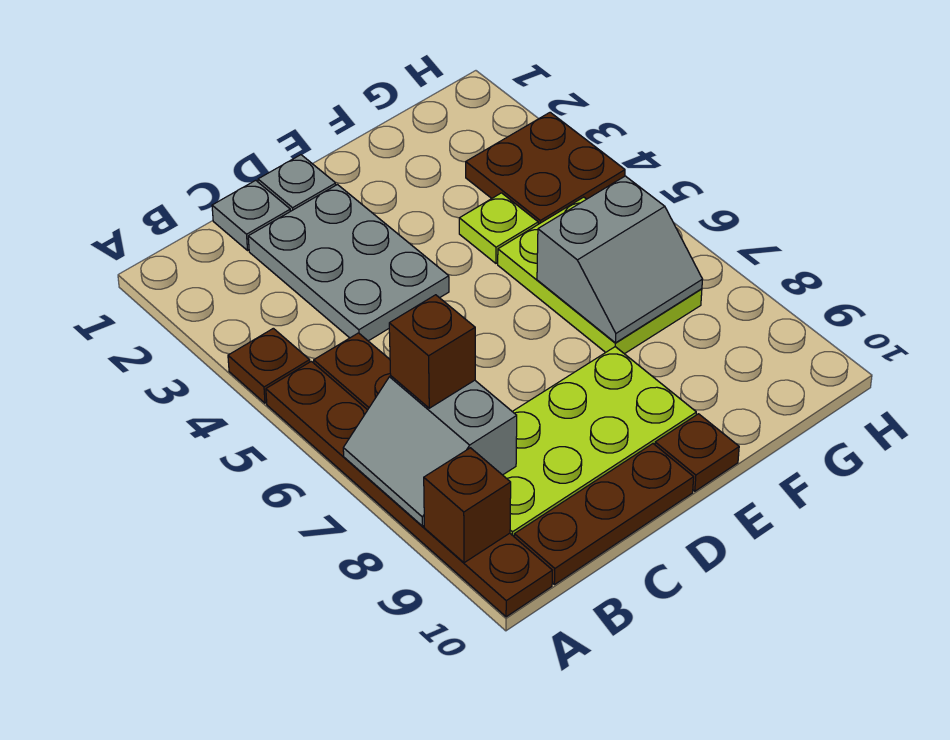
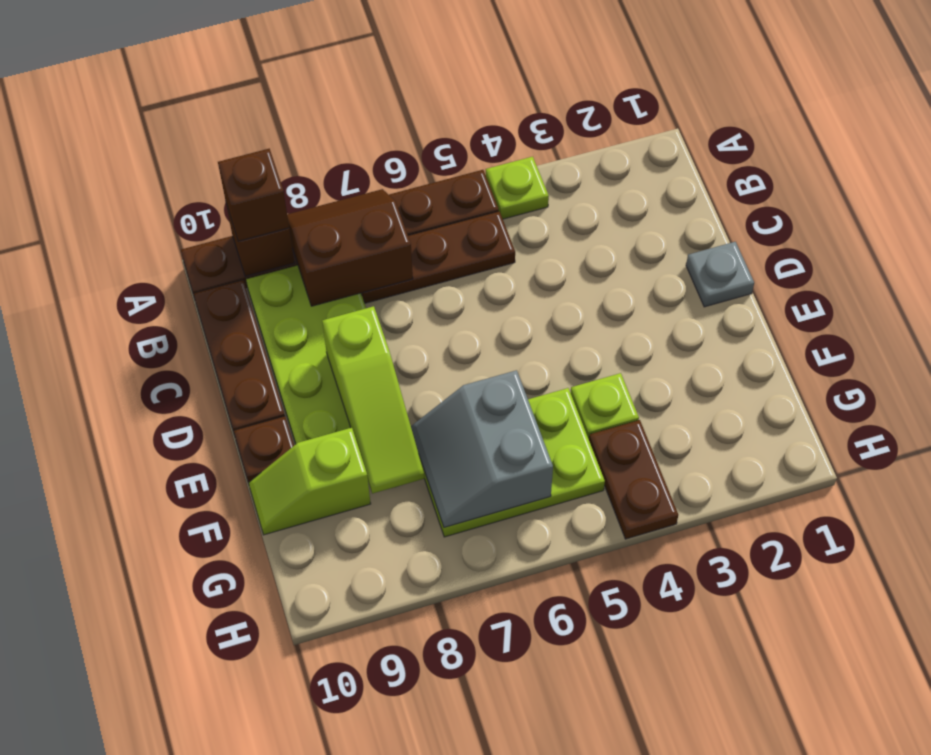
brown plate A4 level 1 -> lime plate A4 level 1
grey slope A7:B8 level 2 top B -> brown slope A7:B8 level 2 top B
brown brick B7 level 3 -> brown brick A9 level 3
grey plate C1 level 1 -> none
grey plate C2:D4 level 1 -> none
none -> lime slope D8:F8 level 2 top D
none -> lime slope F9:F10 level 1 top 9
brown plate G3:H4 level 1 -> brown plate G4:H4 level 1

